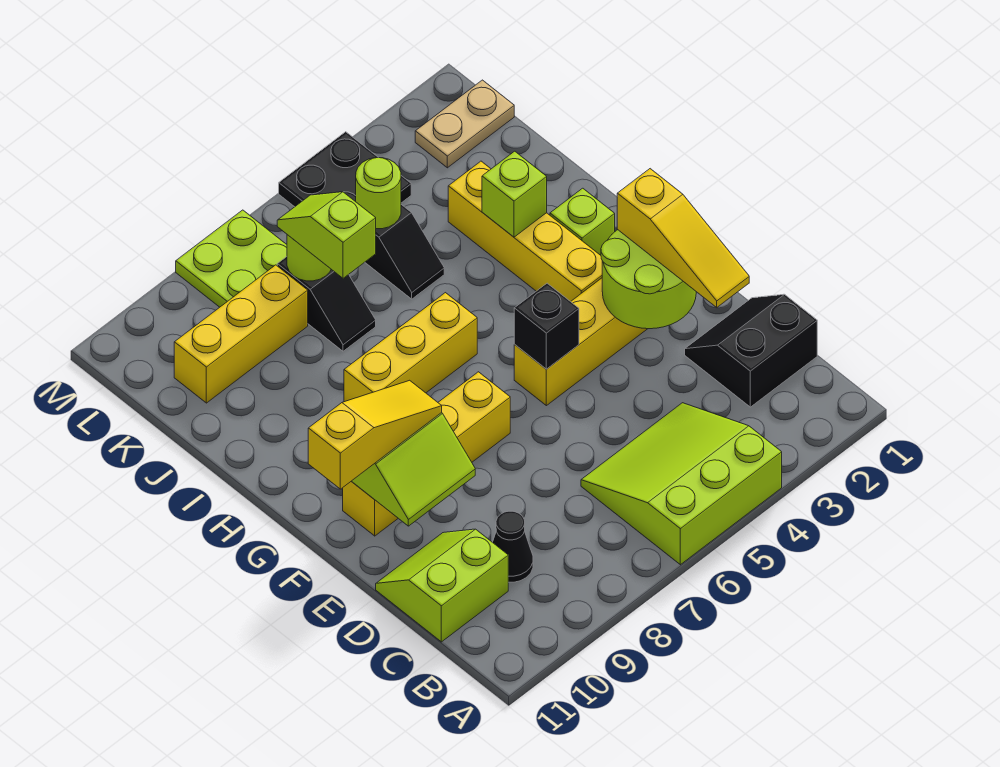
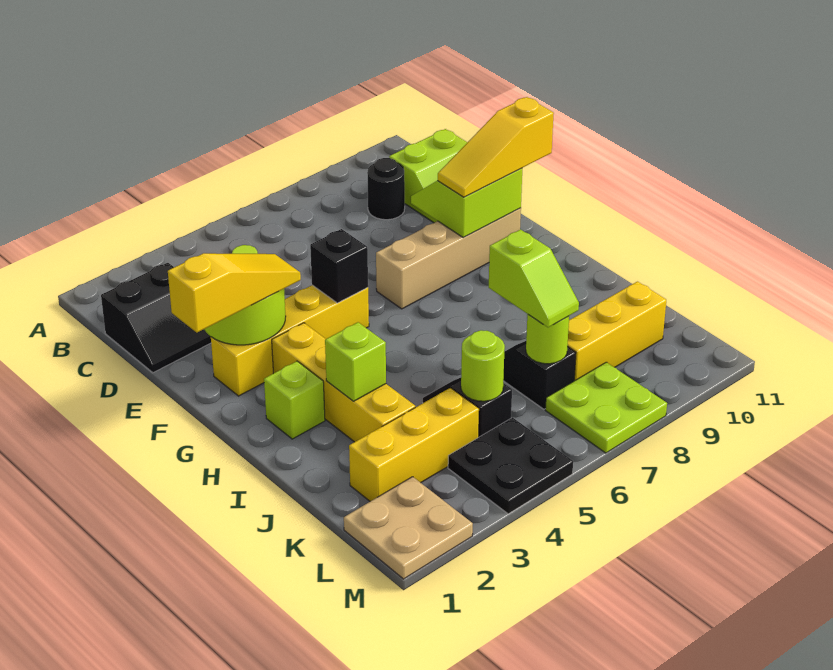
lime slope A4:C6 level 1 top A -> none
black cone C9 level 1 -> black round brick C9 level 1
yellow slope D2:F2 level 3 top F -> yellow slope F1:F3 level 3 top 1
yellow brick F7:F10 level 1 -> tan brick F7:F10 level 1
yellow brick H6:H8 level 1 -> yellow brick K2:K4 level 1
tan plate L1:L2 level 1 -> tan plate L1:M2 level 1

